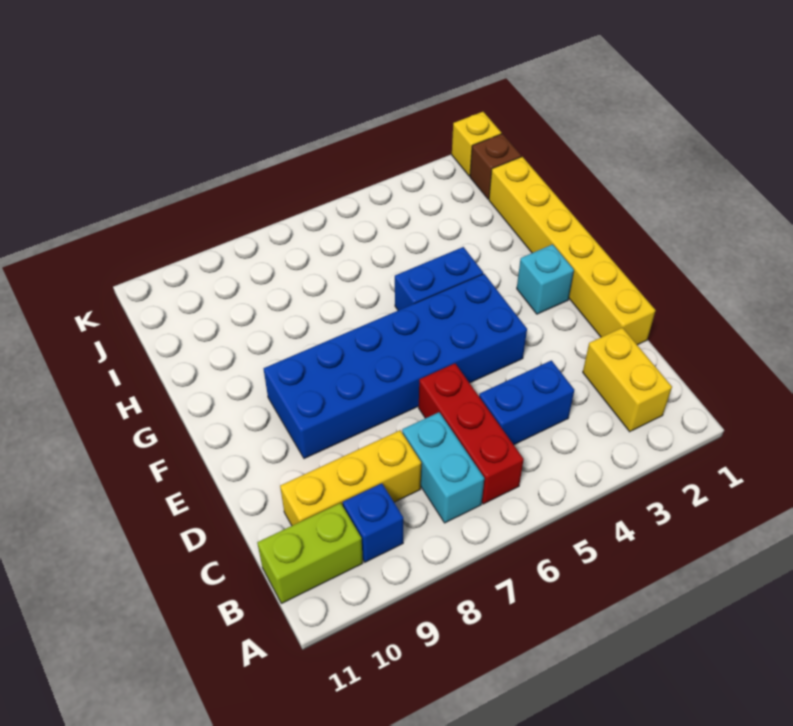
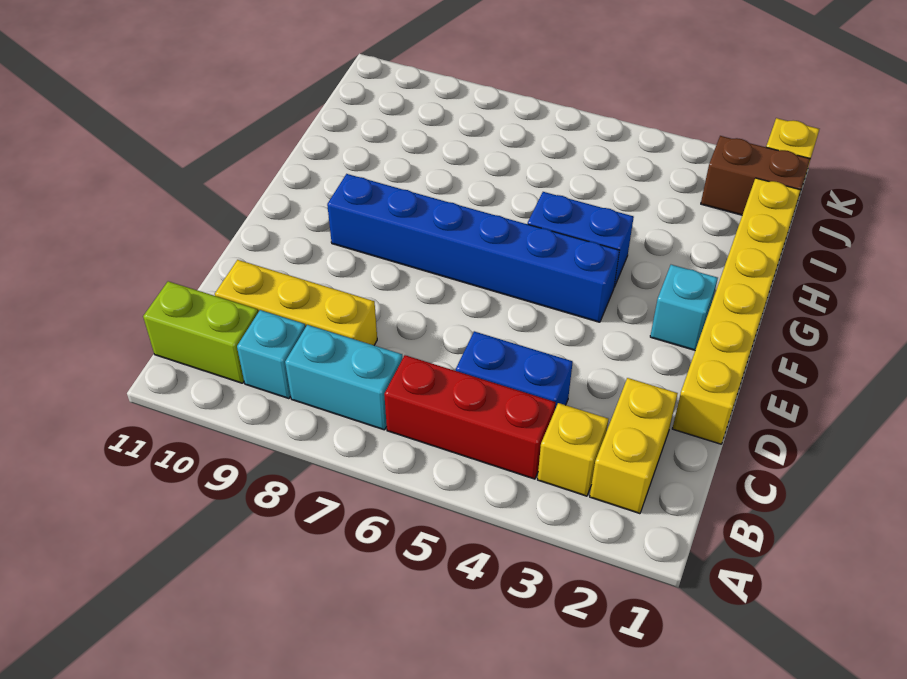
none -> yellow brick B3 level 1
red brick B6:D6 level 1 -> red brick B4:B6 level 1
cyan brick B7:C7 level 1 -> cyan brick B7:B8 level 1
blue brick B9 level 1 -> cyan brick B9 level 1
blue brick E4:F9 level 1 -> blue brick F4:F9 level 1
brown brick J1 level 1 -> brown brick J1:J2 level 1

